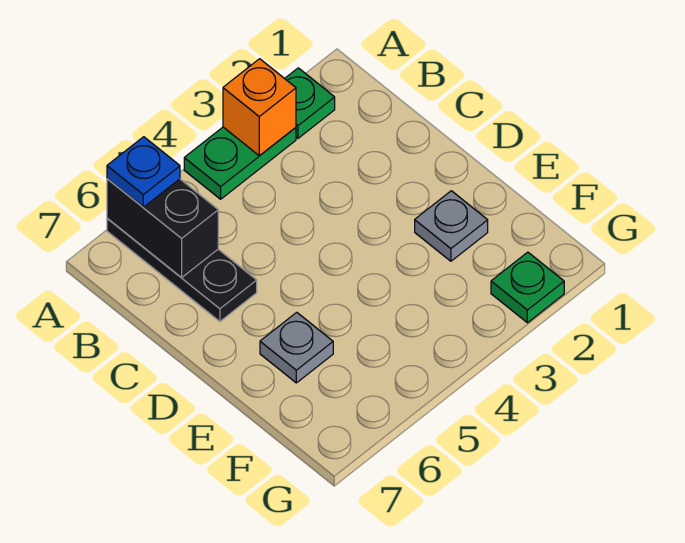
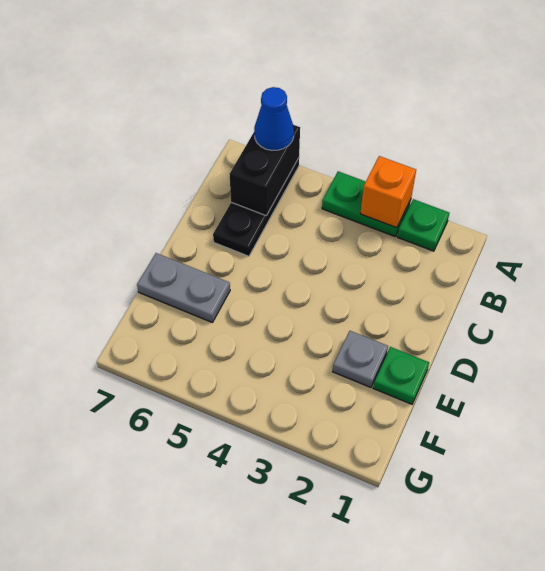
blue plate A6 level 3 -> blue cone A6 level 3
grey plate E6 level 1 -> grey plate E6:E7 level 1
green plate G2 level 1 -> green plate E1 level 1

